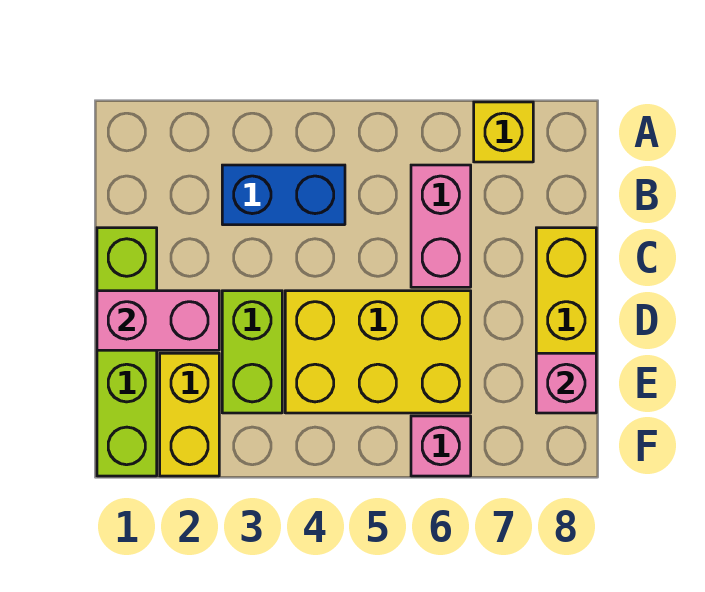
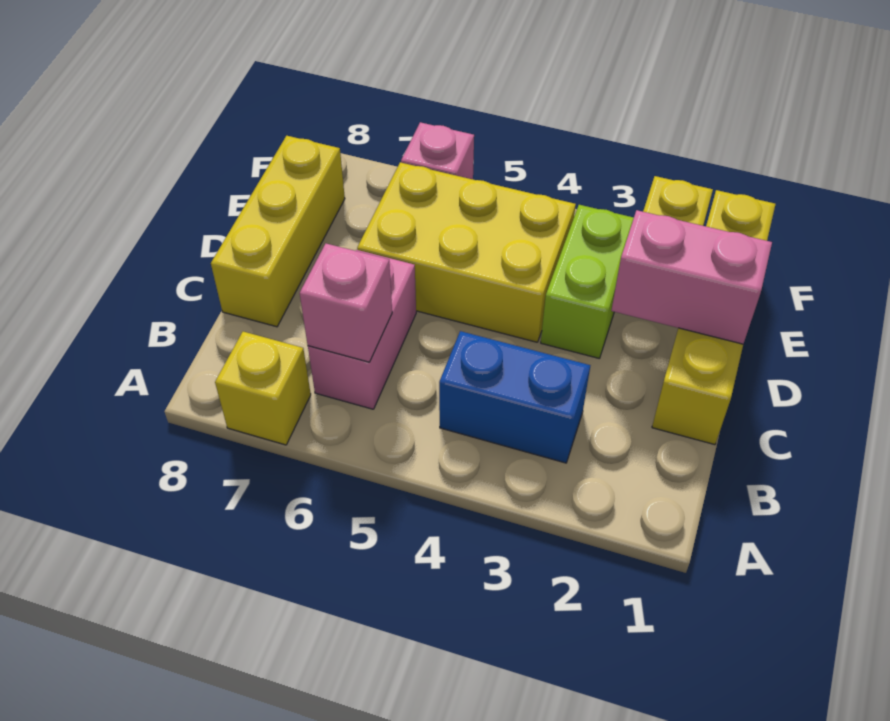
lime brick C1:F1 level 1 -> yellow brick C1:F1 level 1
pink brick E8 level 2 -> pink brick B6 level 2

